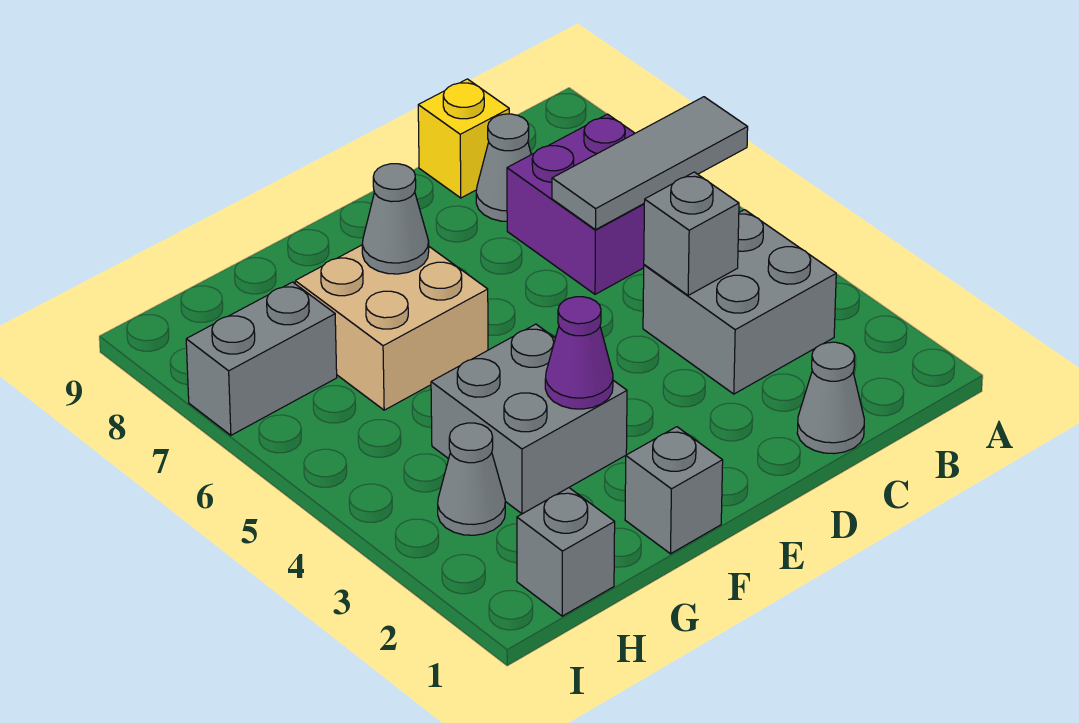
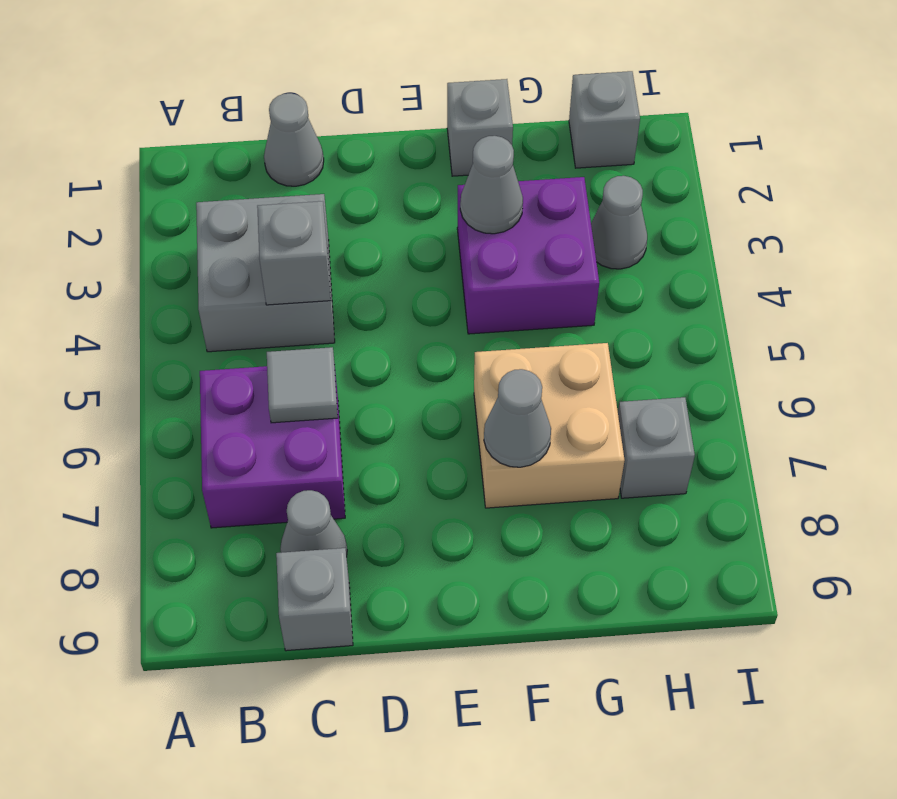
grey tile A6:C6 level 2 -> grey tile C6 level 2
yellow brick C9 level 1 -> grey brick C9 level 1
grey brick F3:G4 level 1 -> purple brick F3:G4 level 1
purple cone F3 level 2 -> grey cone F3 level 2
grey brick H7:I7 level 1 -> grey brick H7 level 1

